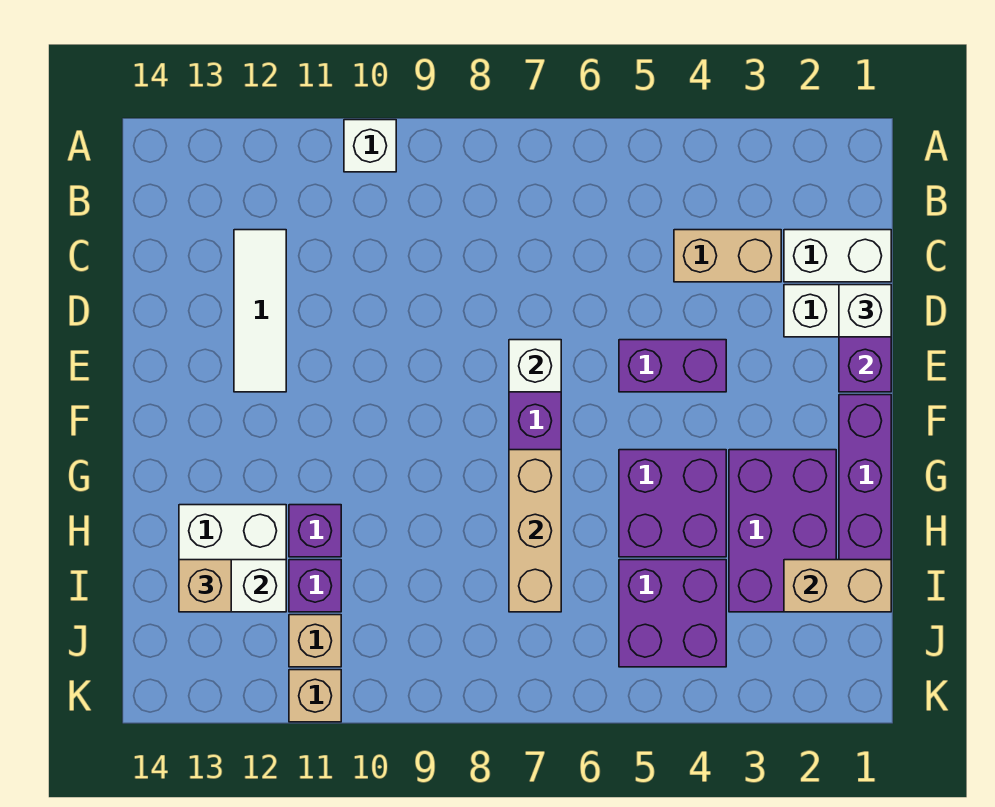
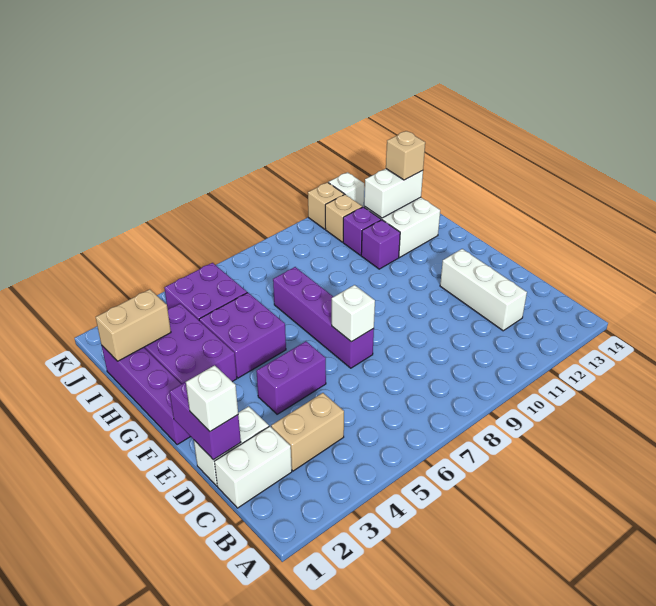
white brick A10 level 1 -> white brick K12 level 1
white tile C12:E12 level 1 -> white brick C12:E12 level 1
tan brick G7:I7 level 2 -> none

